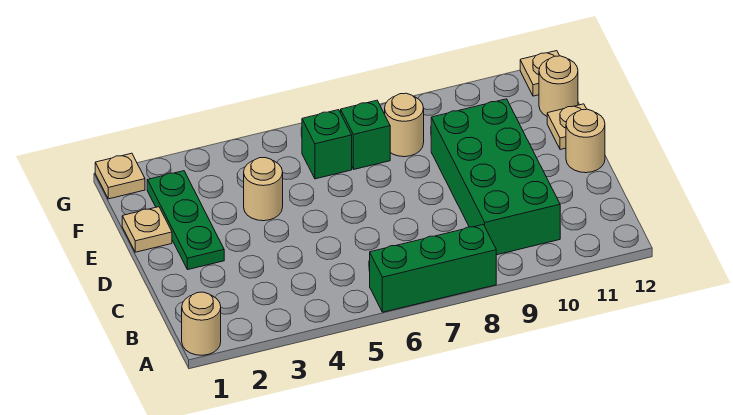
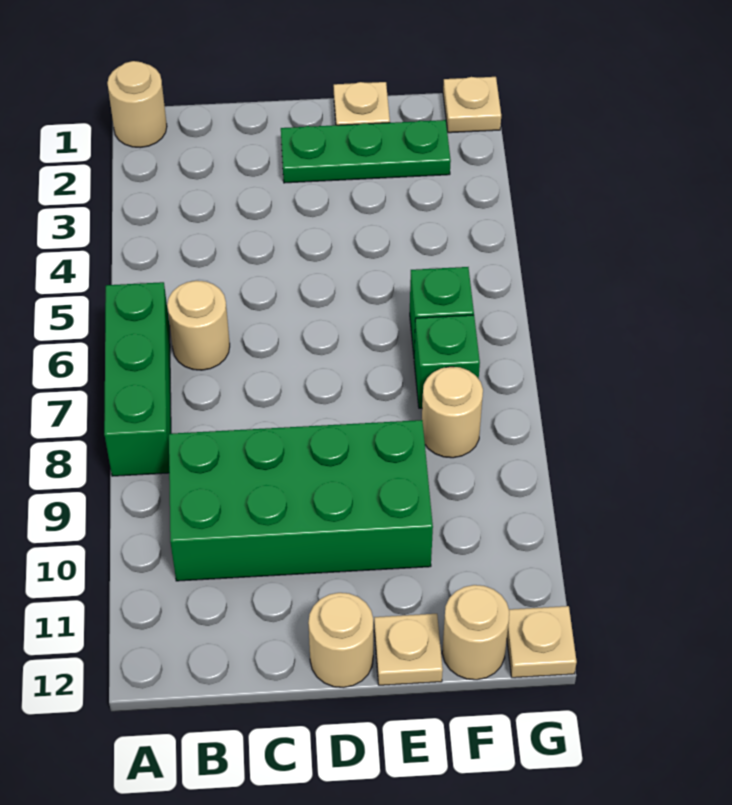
tan round brick E4 level 1 -> tan round brick B6 level 1

